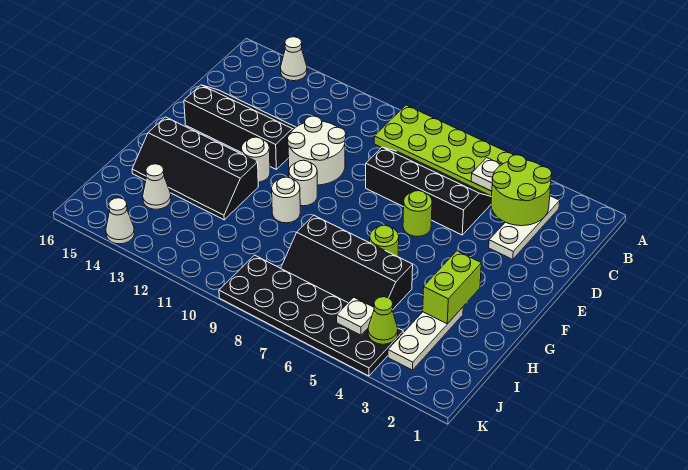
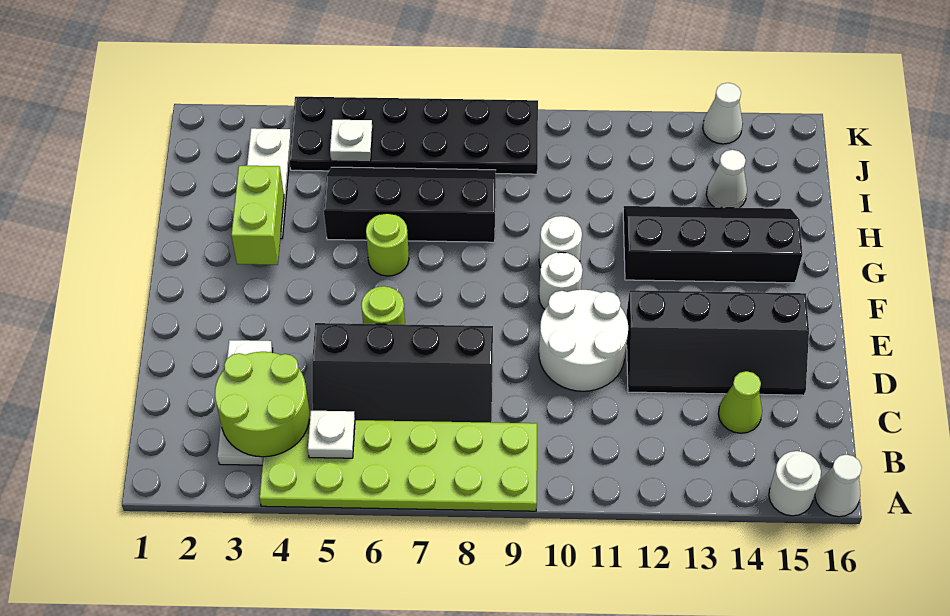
white cone A14 level 1 -> white cone A16 level 1
white round brick F12 level 1 -> white round brick A15 level 1
lime cone J4 level 2 -> lime cone C14 level 1

